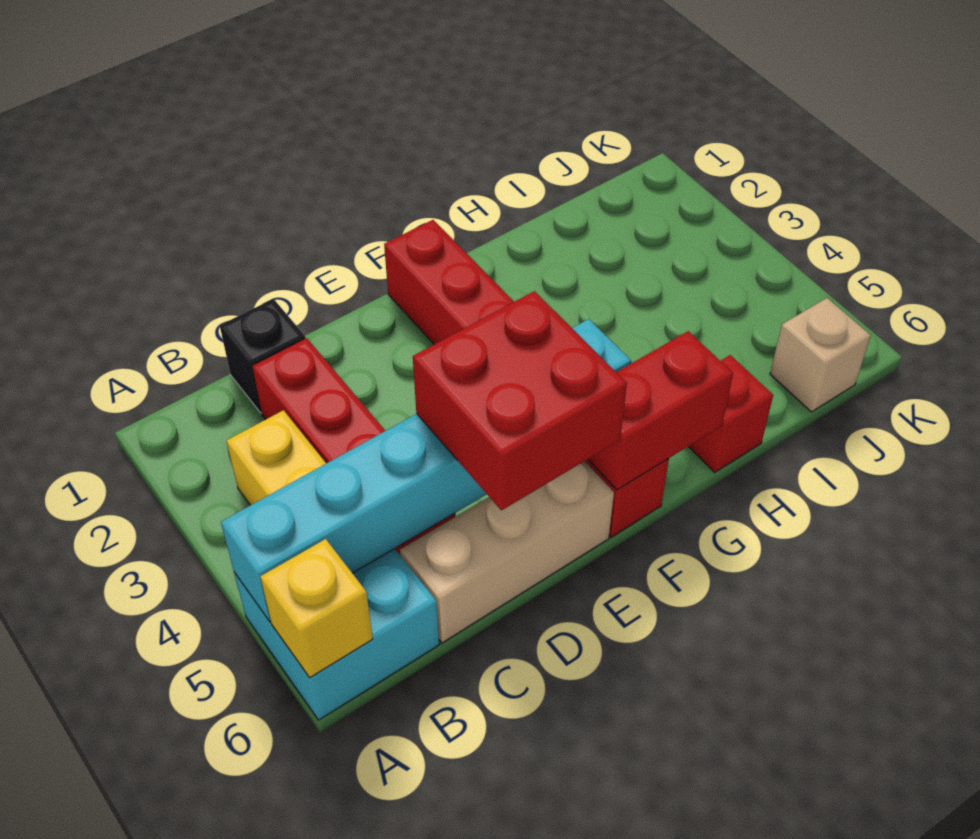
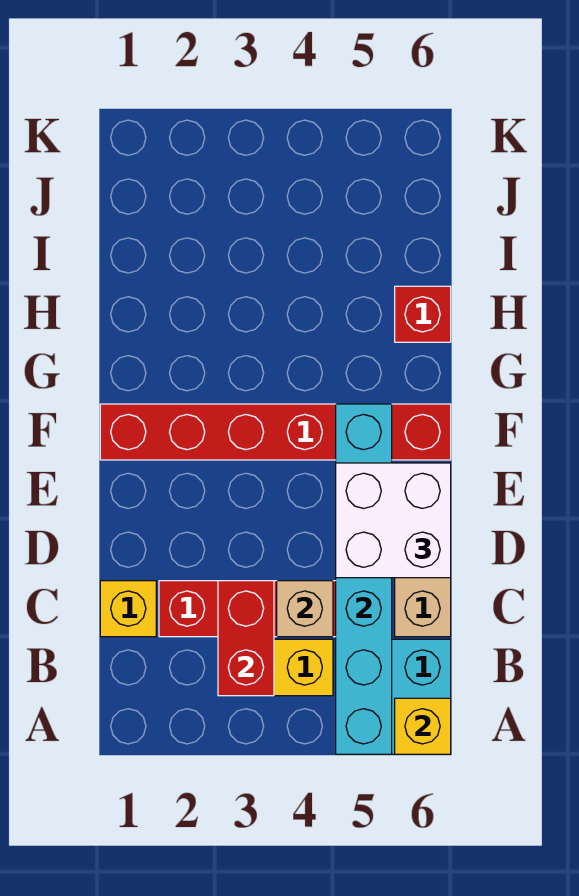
black brick C1 level 1 -> yellow brick C1 level 1
red brick D5:E6 level 3 -> white brick D5:E6 level 3
red brick F6:G6 level 2 -> red brick B3:C3 level 2
tan brick J6 level 1 -> tan brick C4 level 2

